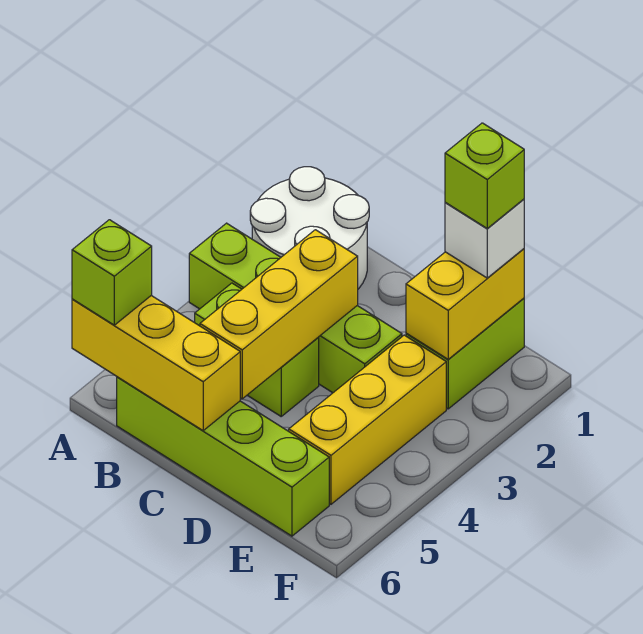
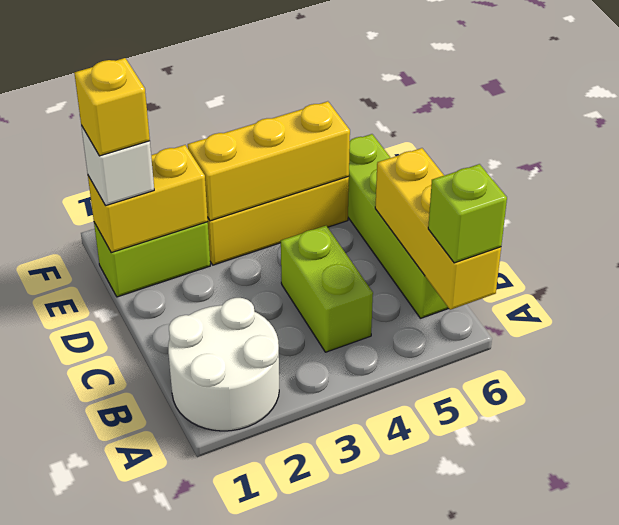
lime brick A3:D3 level 1 -> none
yellow brick C3:C5 level 2 -> yellow brick E3:E5 level 2
lime brick E1 level 4 -> yellow brick E1 level 4

